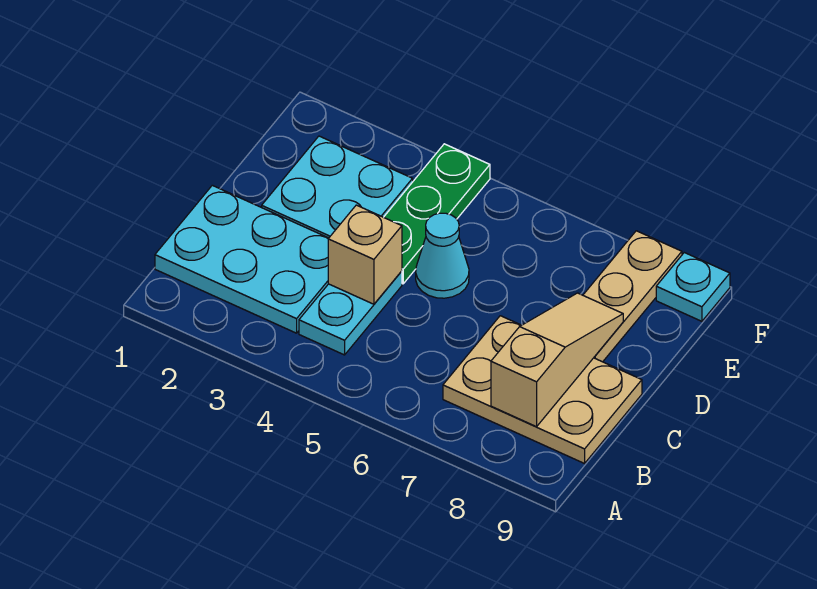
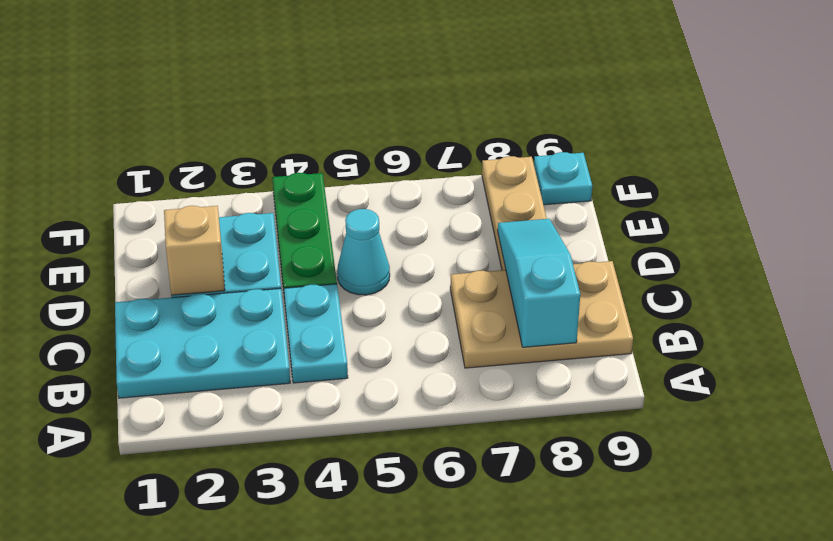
tan slope B8:D8 level 2 top B -> cyan slope B8:D8 level 2 top B
tan brick C4 level 2 -> tan brick D2 level 2

